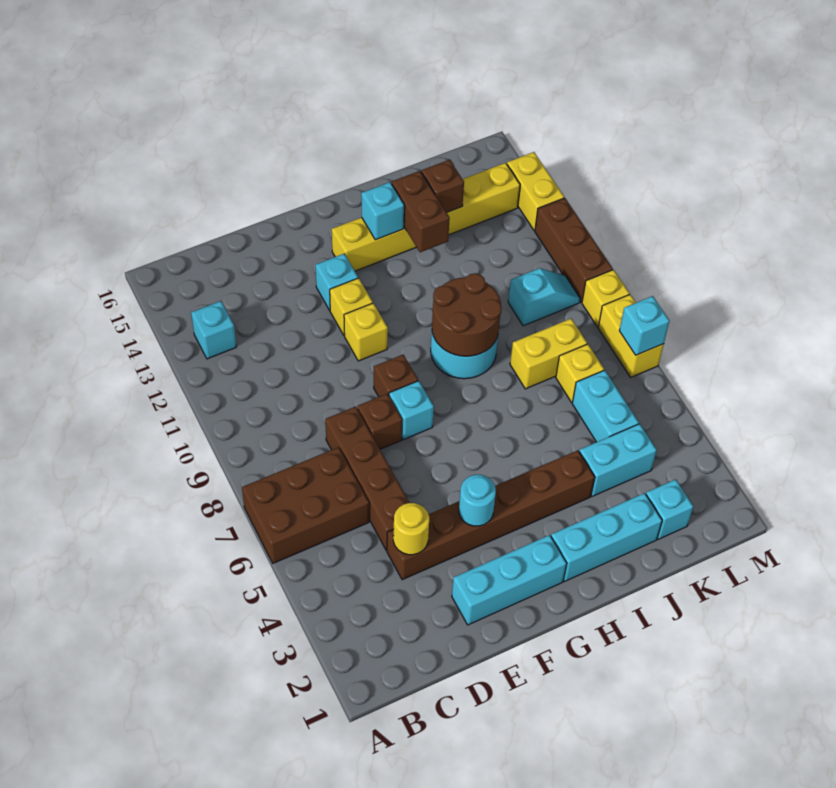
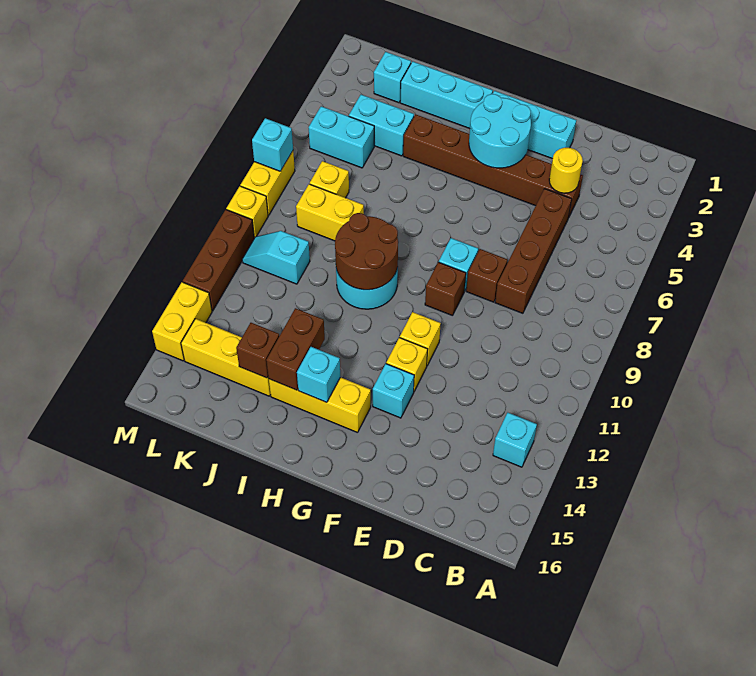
brown brick A6:C7 level 1 -> none
cyan round brick F4 level 2 -> cyan round brick F3:G4 level 2
cyan brick K5:K6 level 1 -> cyan brick K5:L5 level 1

